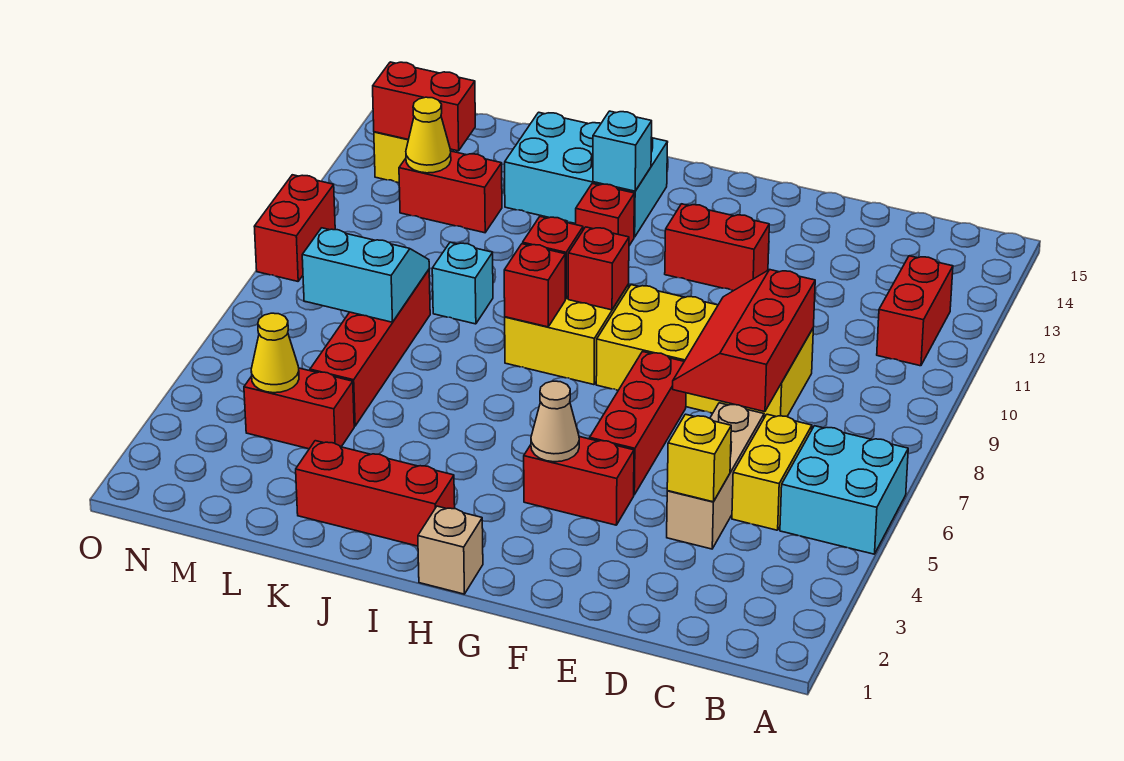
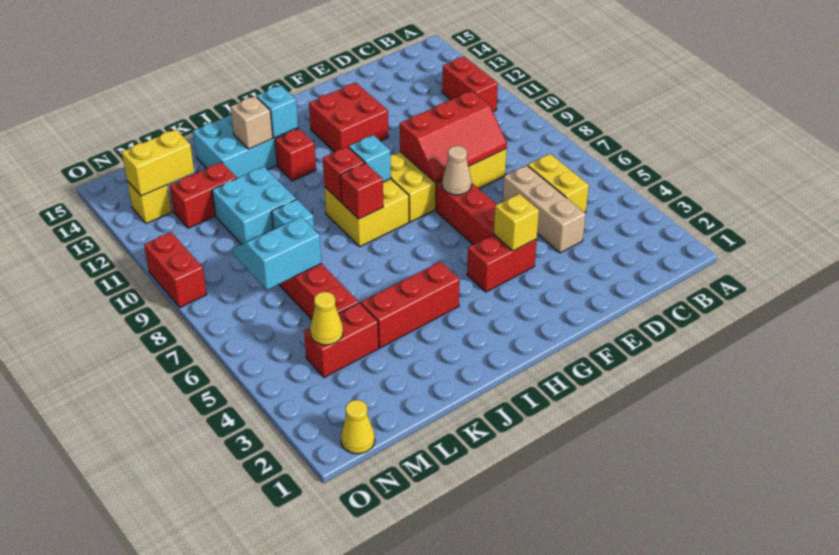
cyan brick A5:B6 level 1 -> cyan brick K10:L11 level 1
yellow brick D4 level 2 -> yellow brick F4 level 2
red slope D7:E9 level 2 top D -> red slope D8:F9 level 2 top 9
red brick F12:G12 level 1 -> red brick F12:G13 level 1
tan cone G4 level 2 -> tan cone F7 level 2
tan brick H1 level 1 -> tan brick J13 level 2
red brick H9 level 2 -> cyan brick H9 level 2
red brick I2:K2 level 1 -> red brick I4:K4 level 1
yellow cone M12 level 2 -> yellow cone N1 level 1
red brick M13:N13 level 2 -> yellow brick M13:N13 level 2

